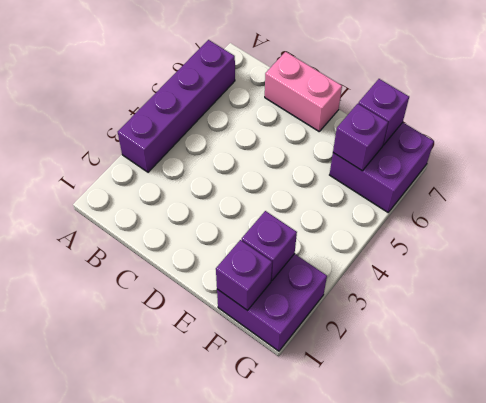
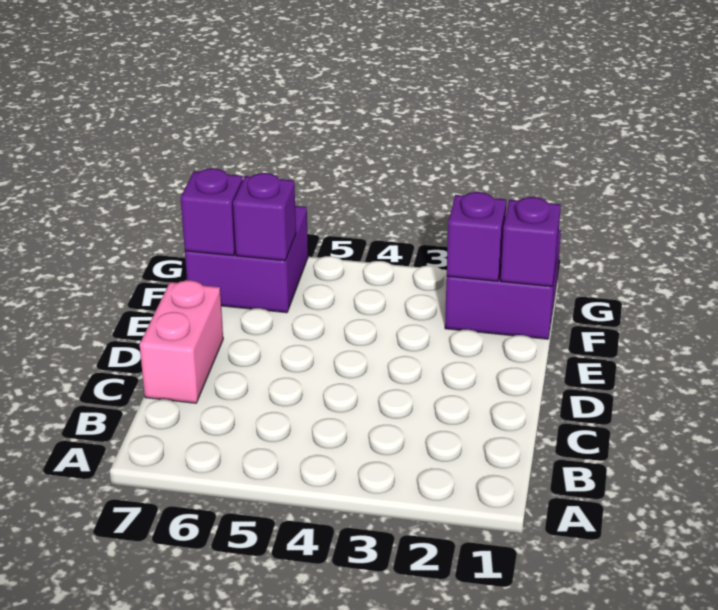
purple brick A3:A6 level 1 -> none

